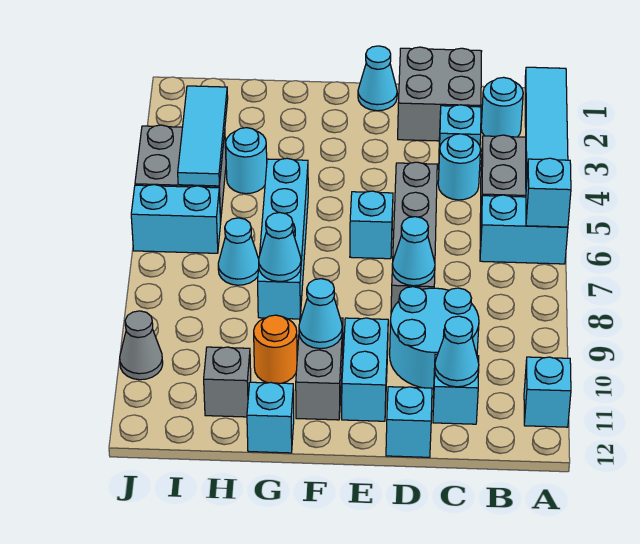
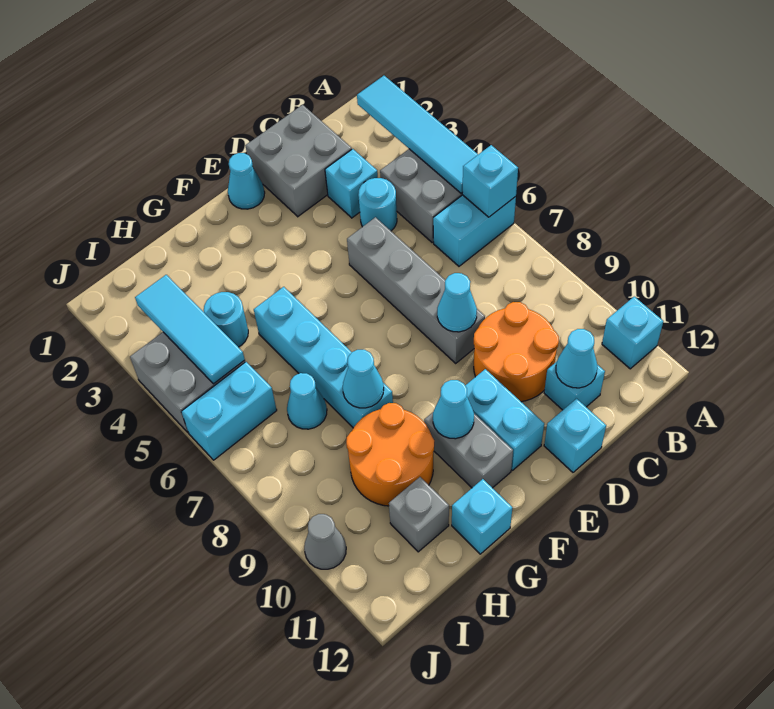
cyan round brick B2 level 1 -> none
cyan round brick C9:D10 level 1 -> orange round brick C9:D10 level 1
cyan brick E6 level 1 -> none
orange round brick G10 level 1 -> orange round brick G9:H10 level 1

